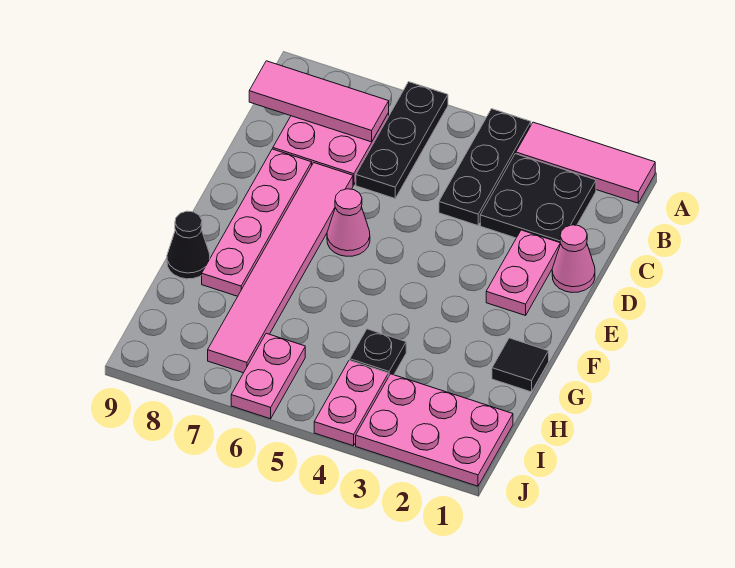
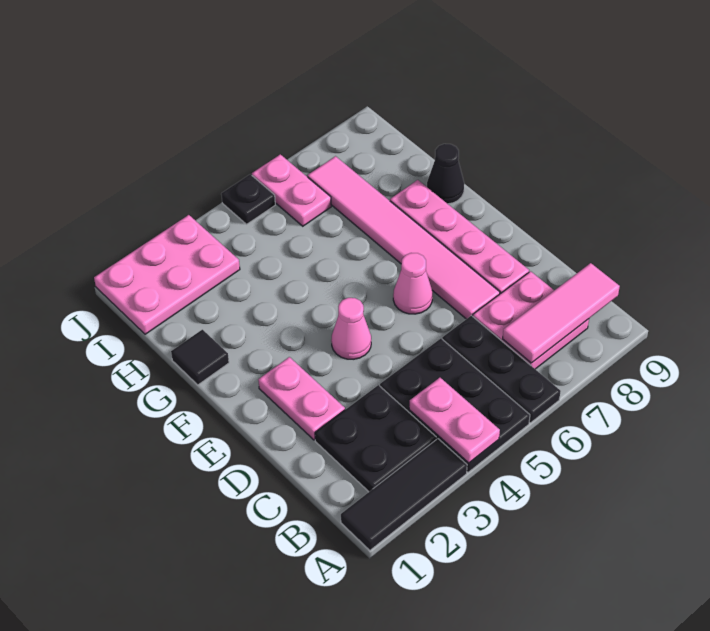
pink tile A1:A3 level 1 -> black tile A1:A3 level 1
black plate A4:C4 level 1 -> black plate A4:C5 level 1
pink cone D1 level 1 -> pink cone E4 level 1
black plate H4 level 1 -> black plate J5 level 1
pink plate I4:J4 level 1 -> pink plate A4:B4 level 2

